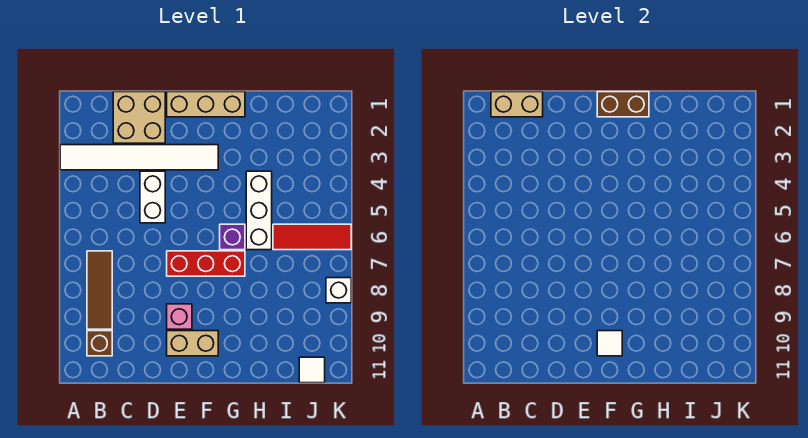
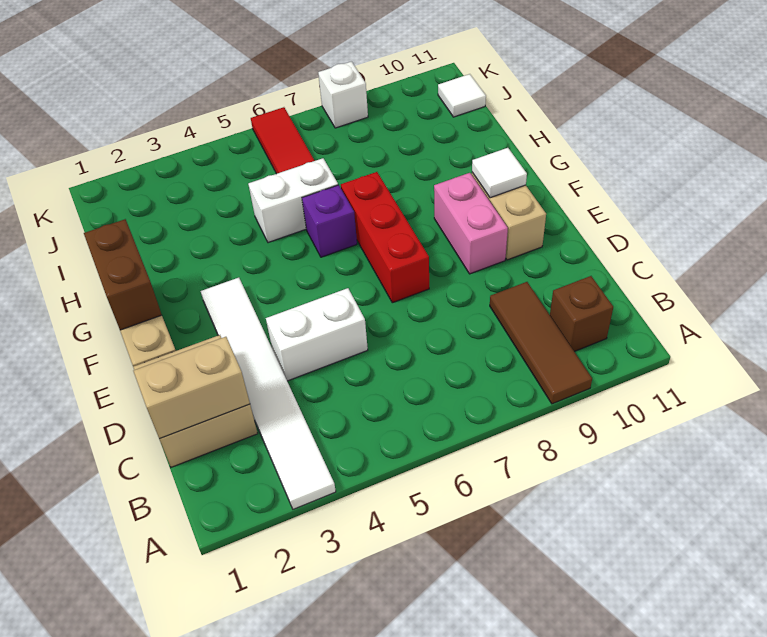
tan brick B1:C1 level 2 -> tan brick C1:C2 level 2
brown tile B7:B9 level 1 -> brown tile A9:C9 level 1
pink brick E9 level 1 -> pink brick E9:F9 level 1
white brick H4:H6 level 1 -> white brick H5:H6 level 1

